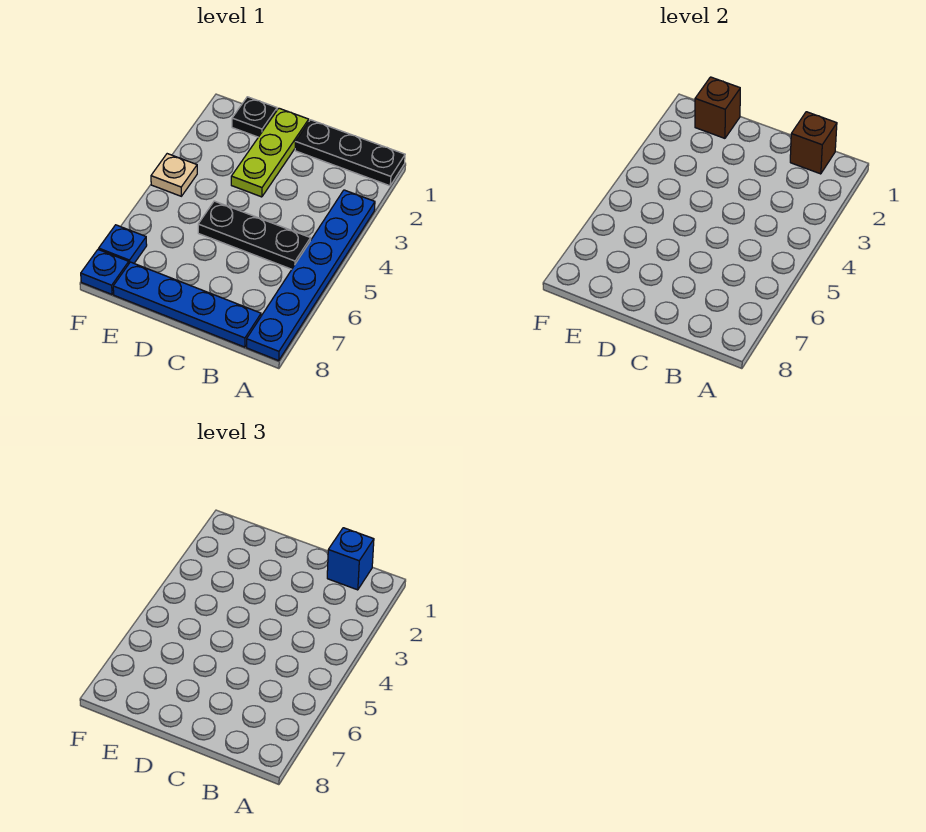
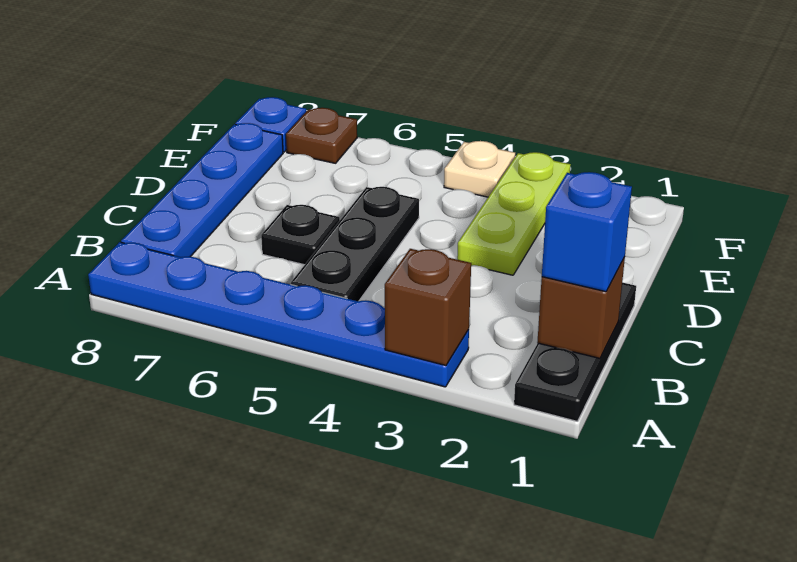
lime plate D1:D3 level 1 -> lime plate D3:F3 level 1
black plate E1 level 1 -> black plate C6 level 1
brown brick E1 level 2 -> brown brick A3 level 2
blue plate F7 level 1 -> brown plate F7 level 1

